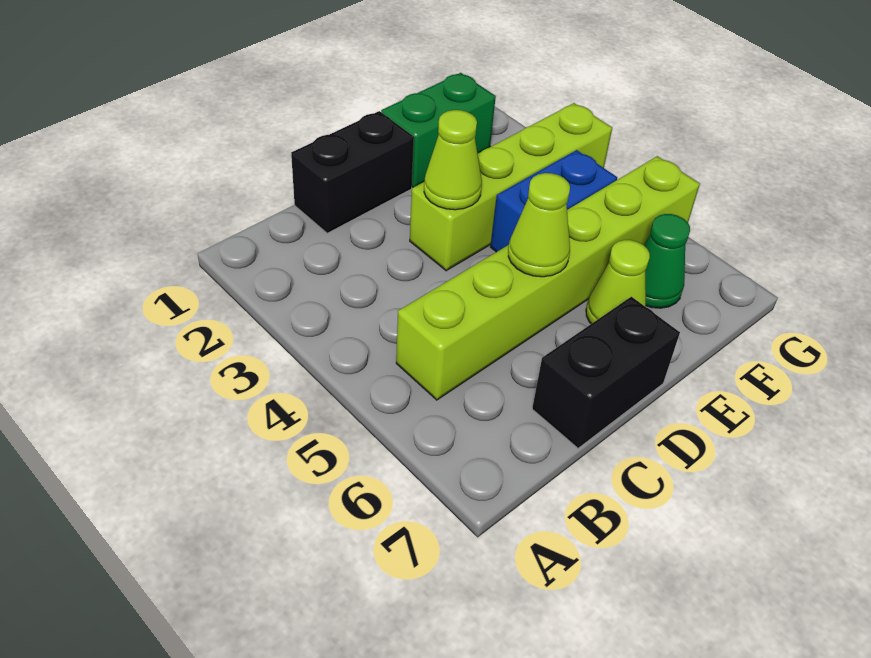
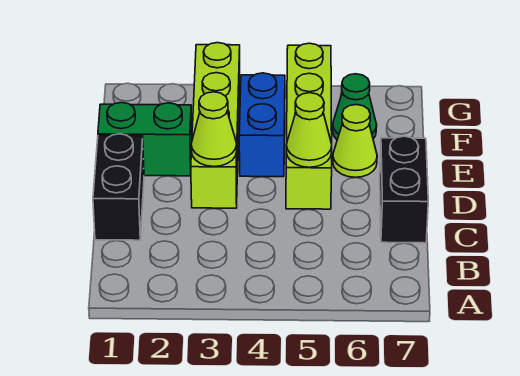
lime brick B5:G5 level 1 -> lime brick D5:G5 level 1
green brick E1:F1 level 1 -> green brick E1:E2 level 1

